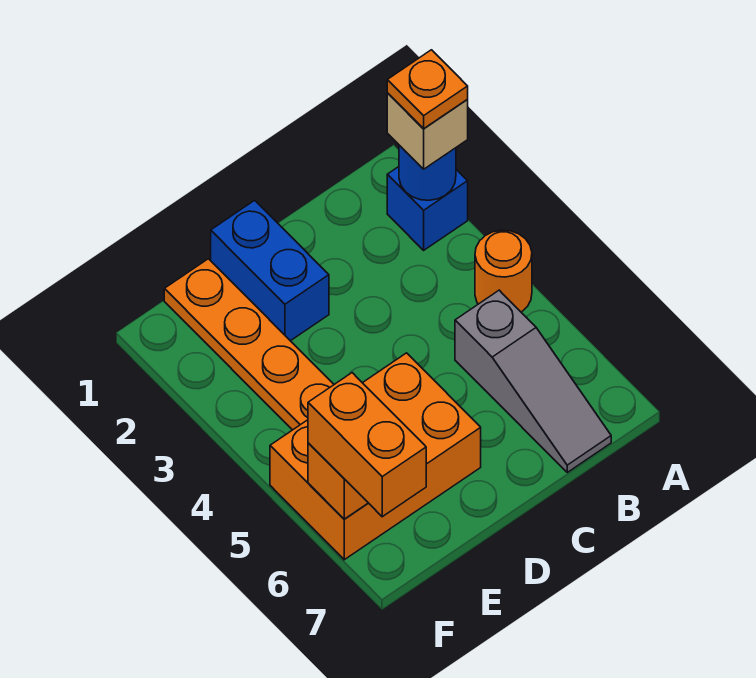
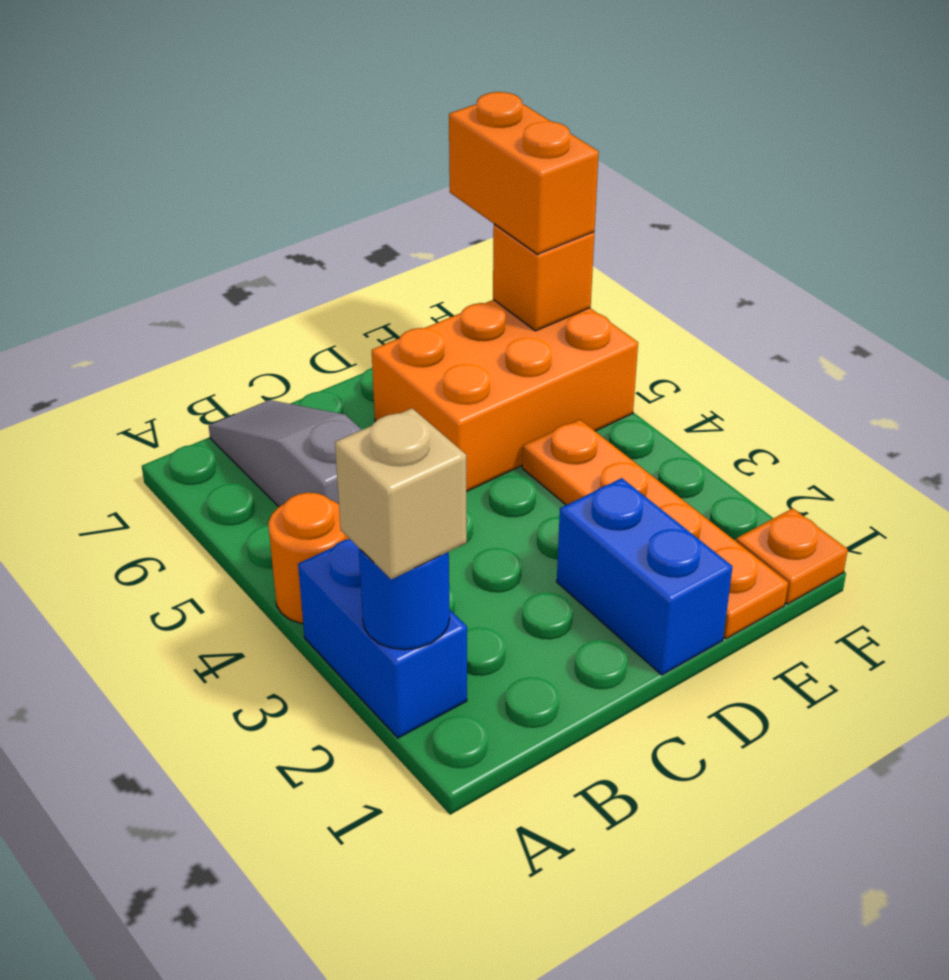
blue brick A2 level 1 -> blue brick A2:A3 level 1
orange plate A2 level 4 -> orange plate F1 level 1

